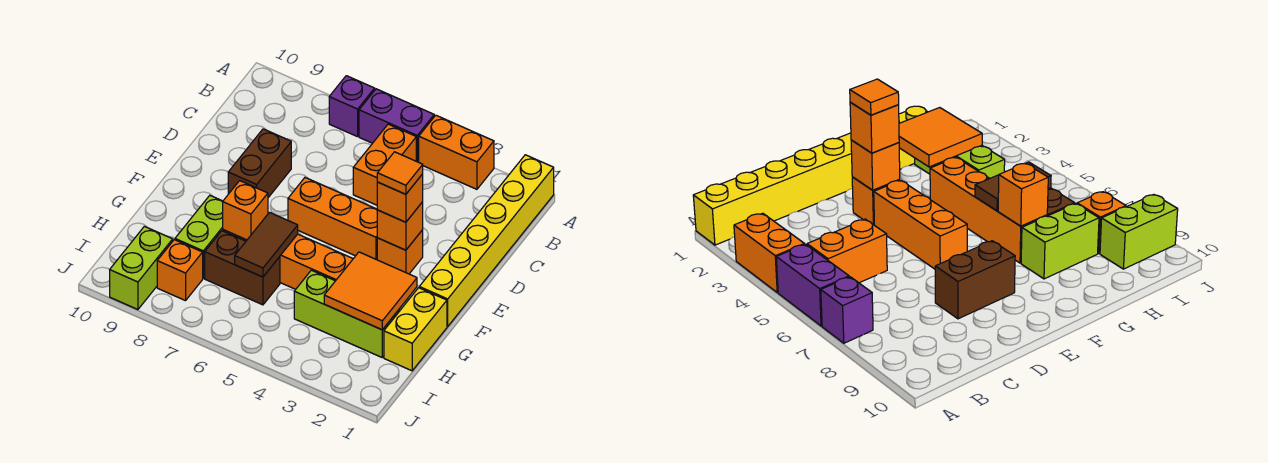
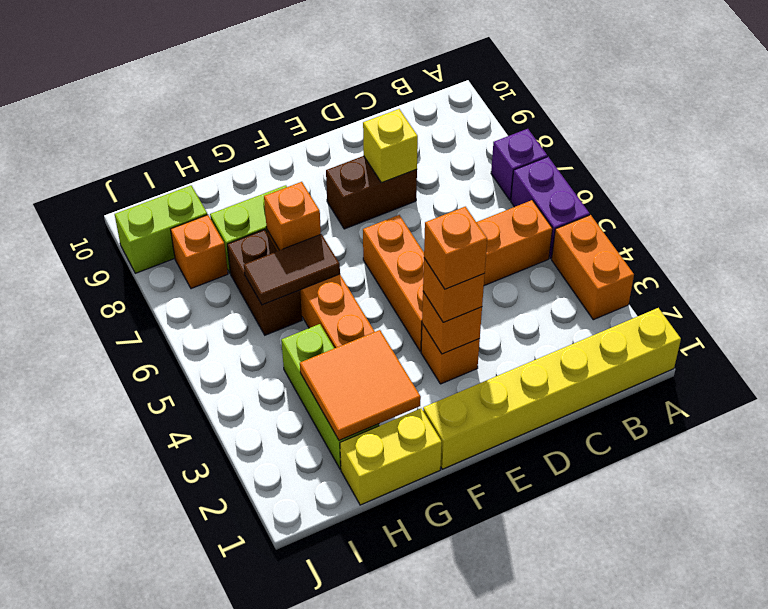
none -> yellow brick D8 level 2
orange tile E3 level 4 -> orange brick E3 level 4

